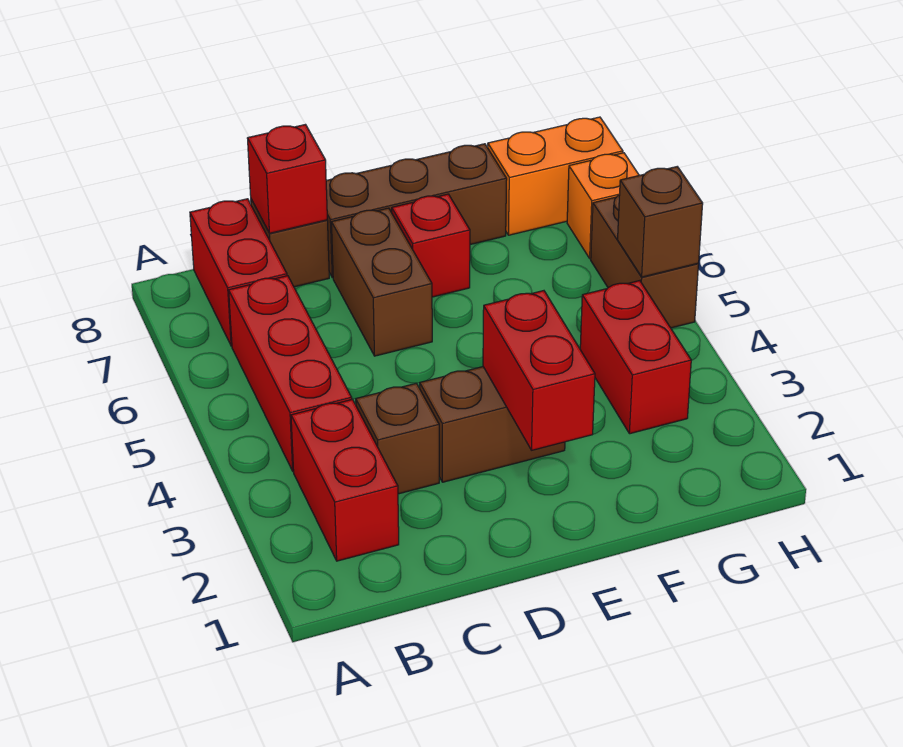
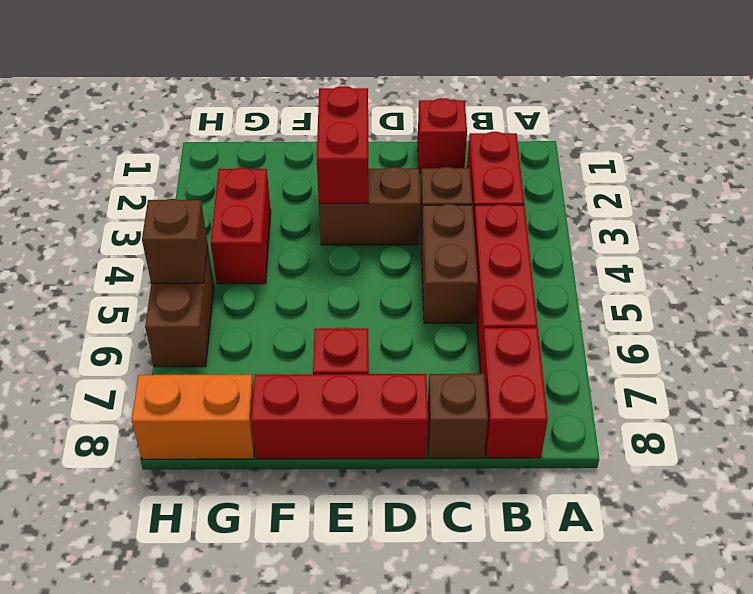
red brick C8 level 2 -> red brick C1 level 1
brown brick D6:D7 level 1 -> brown brick C4:C5 level 1
brown brick D8:F8 level 1 -> red brick D8:F8 level 1
orange brick H7 level 1 -> none

